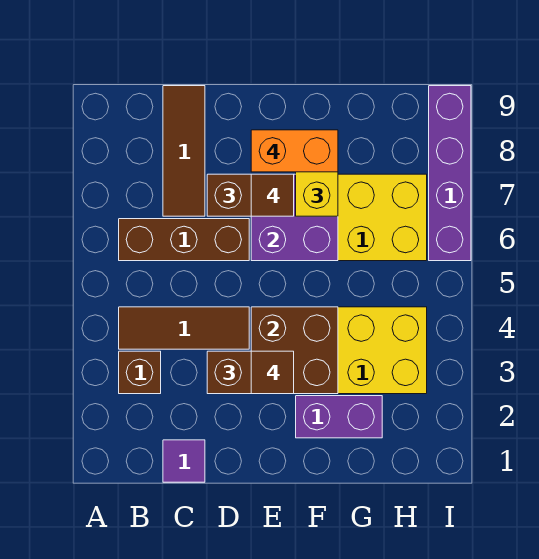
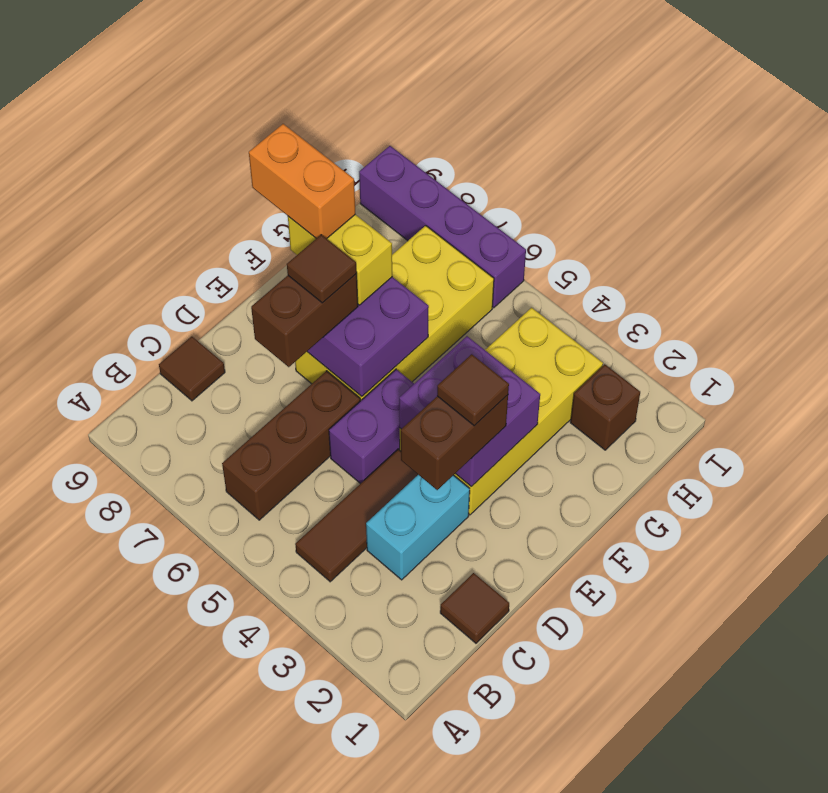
brown brick B3 level 1 -> brown brick H2 level 1
purple tile C1 level 1 -> brown tile C1 level 1
none -> cyan brick C3:D3 level 1
brown tile C7:C9 level 1 -> brown tile C9 level 1
brown brick E3:F4 level 2 -> purple brick E3:F4 level 2
orange brick E8:F8 level 4 -> orange brick F8:F9 level 4
purple brick F2:G2 level 1 -> purple brick D5:E5 level 1

